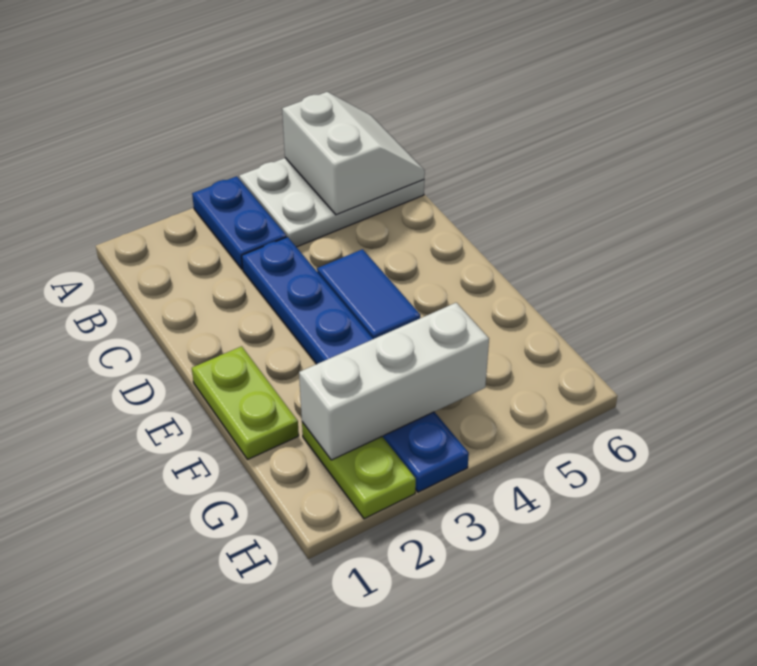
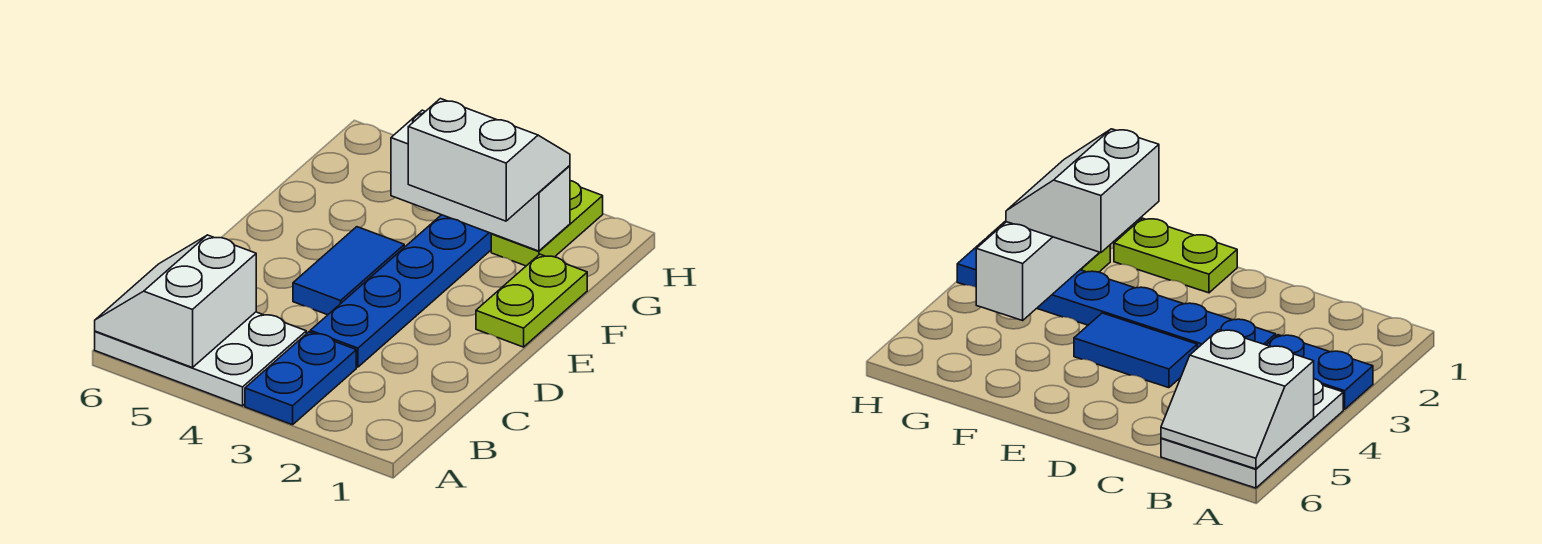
none -> white slope F2:G3 level 3 top F

